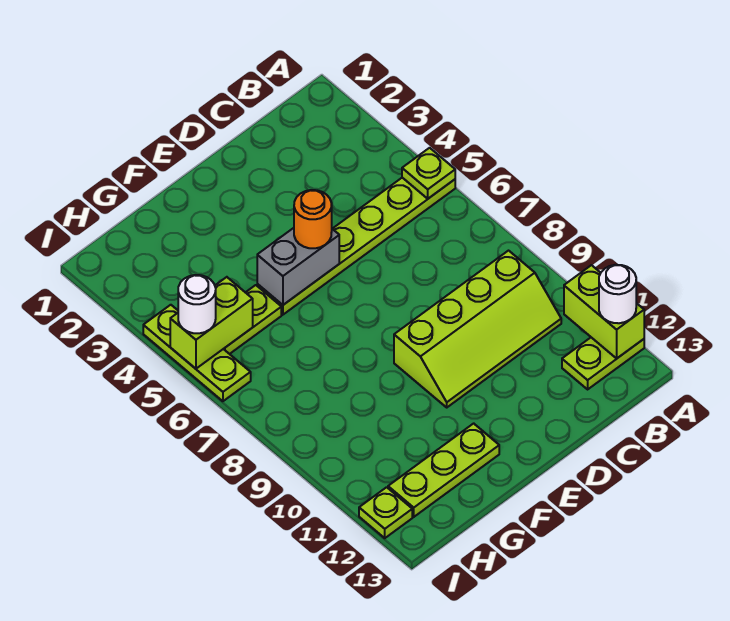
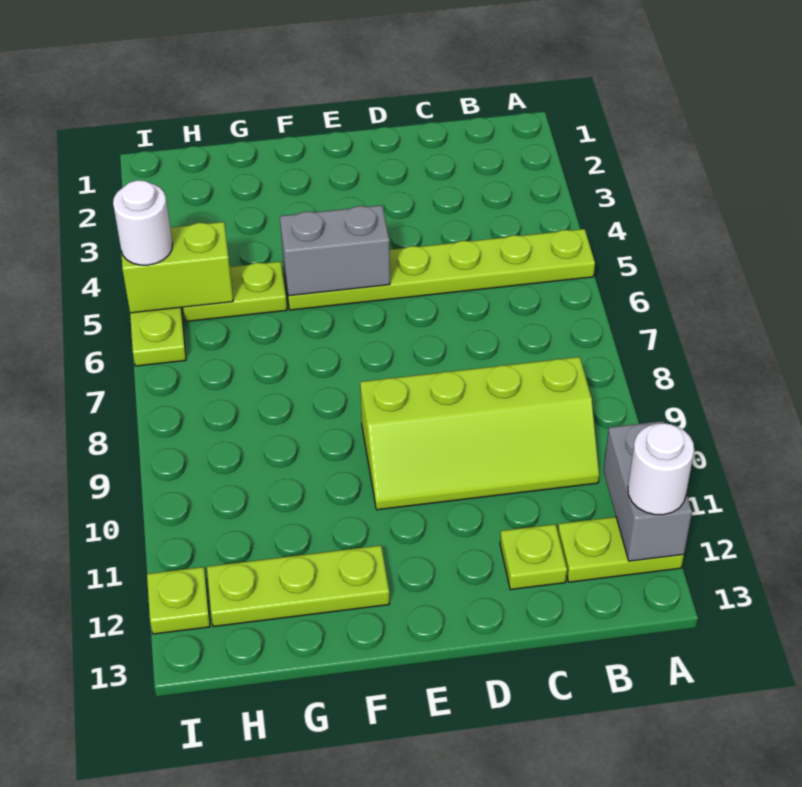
lime plate A5 level 2 -> lime plate C12 level 1
lime brick A11:A12 level 2 -> grey brick A11:A12 level 2
orange round brick E5 level 3 -> none

